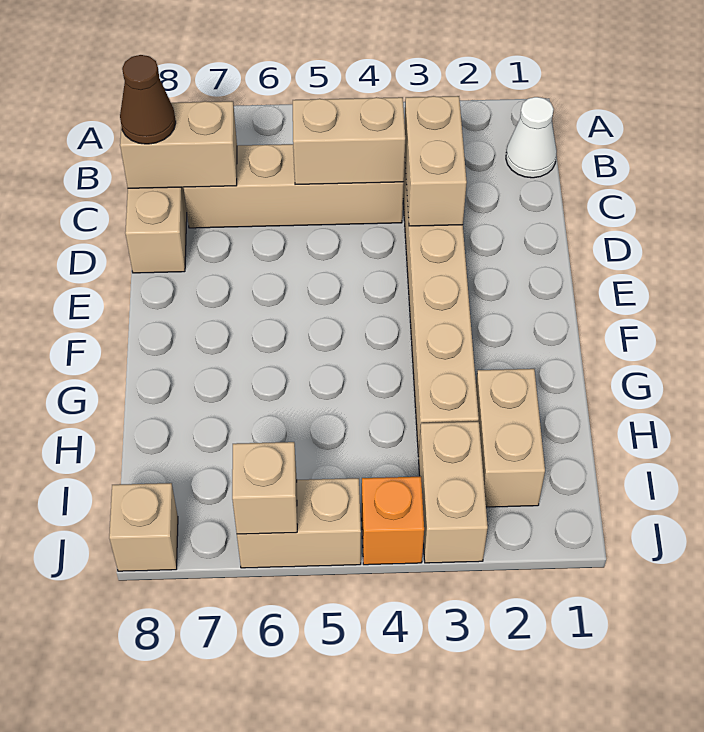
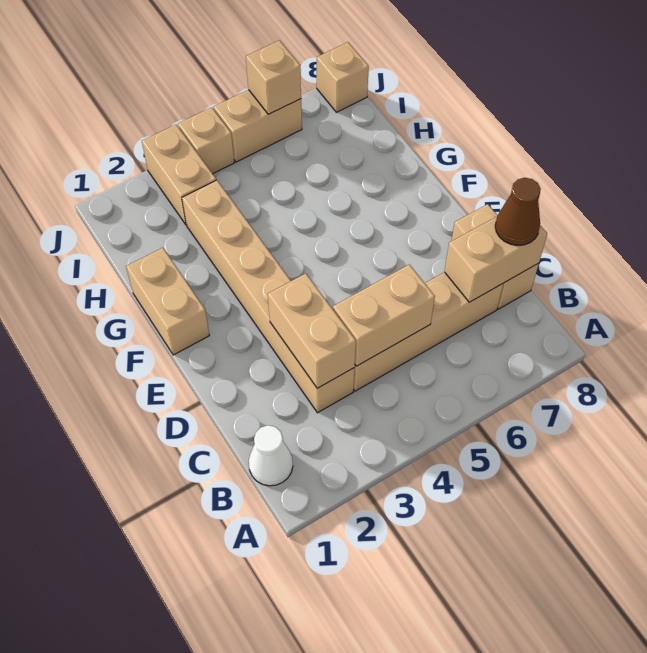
tan brick H2:I2 level 1 -> tan brick F1:G1 level 1
orange brick J4 level 1 -> tan brick J4 level 1

